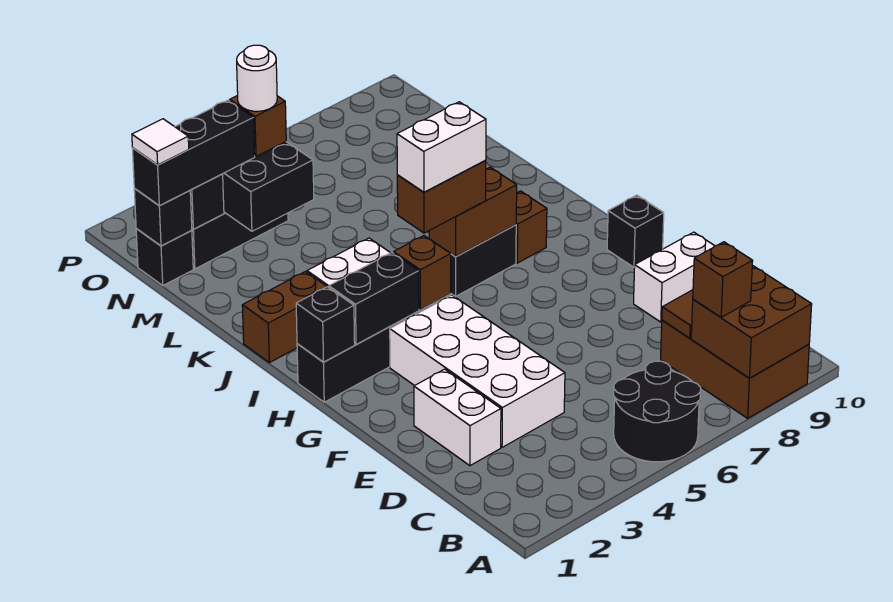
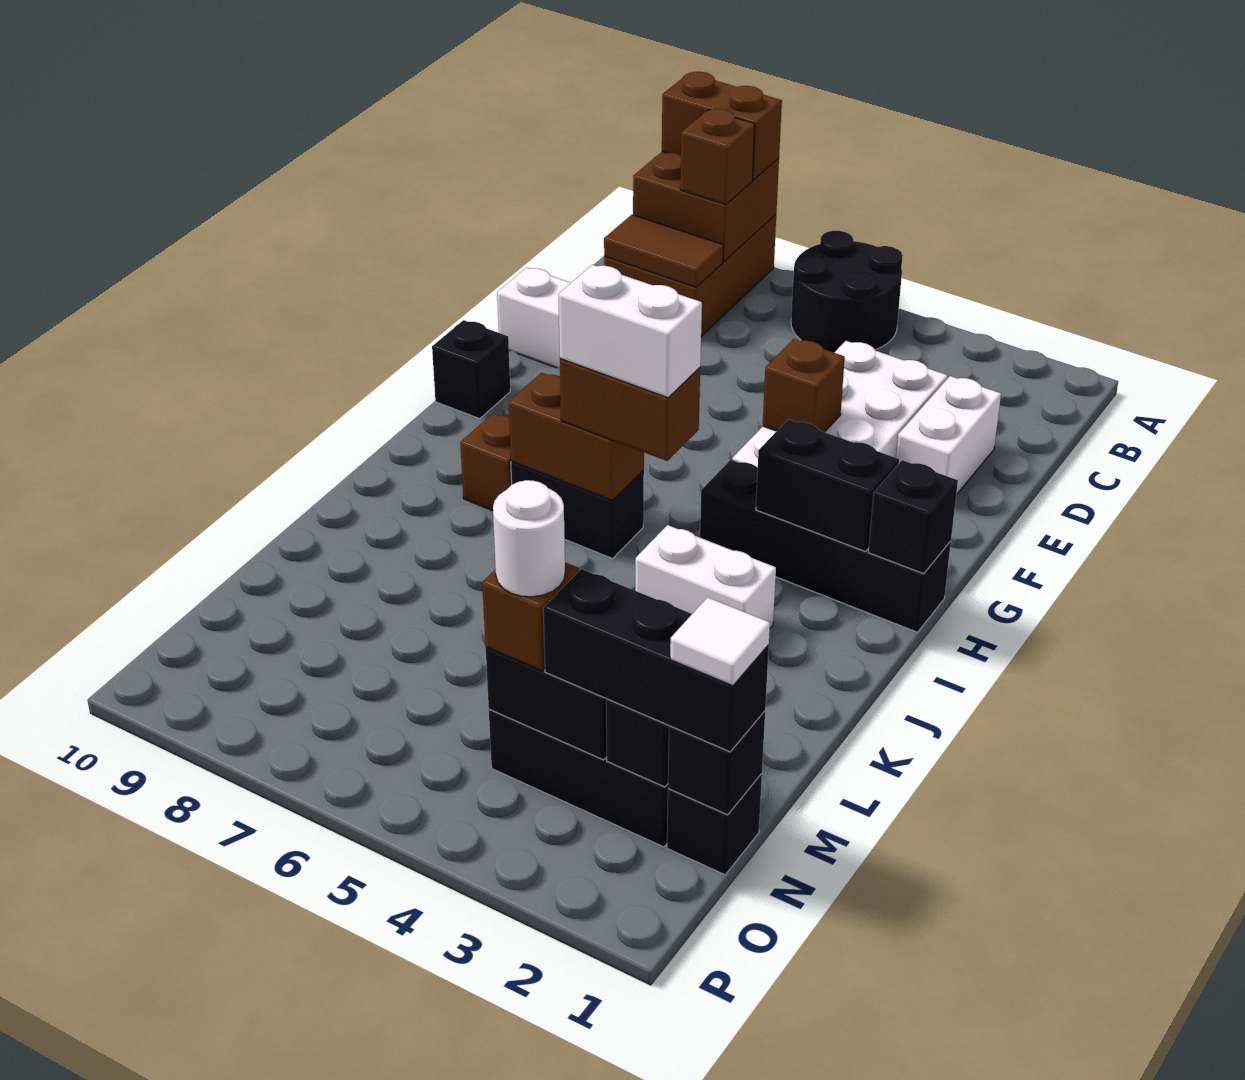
brown brick H4 level 2 -> brown brick F4 level 2
brown brick J1:J2 level 1 -> brown brick A8:A9 level 3

